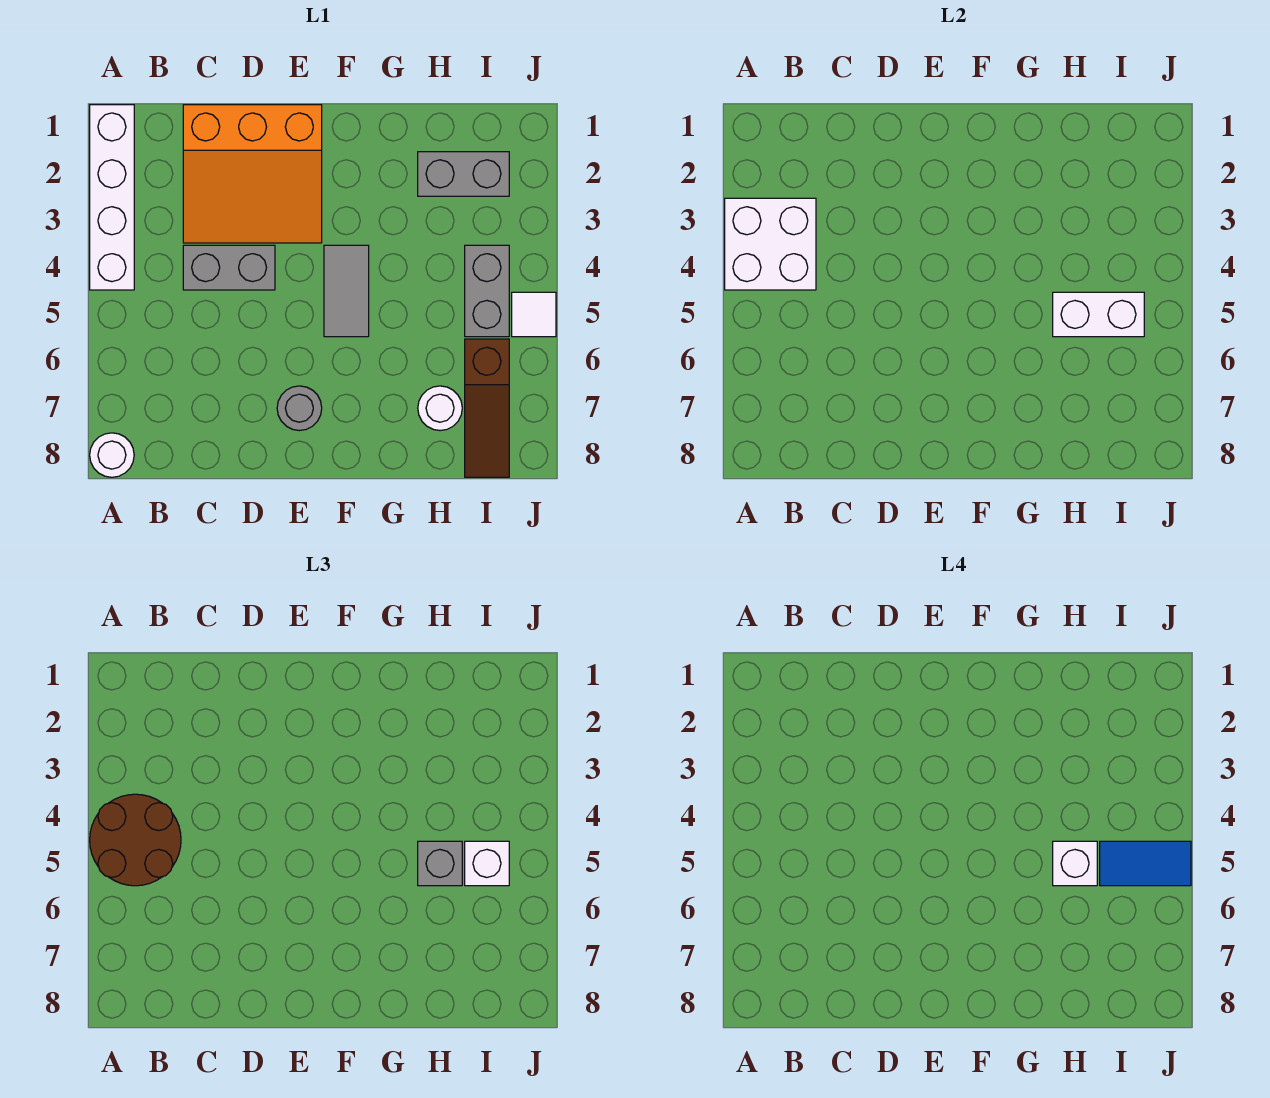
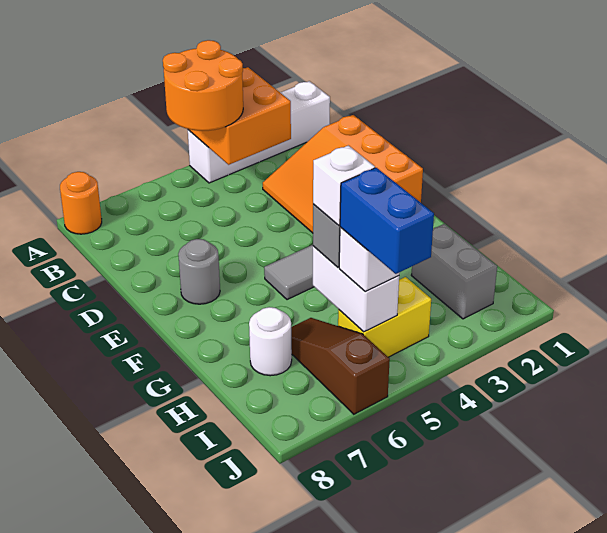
white brick A3:B4 level 2 -> orange brick A3:B4 level 2
brown round brick A4:B5 level 3 -> orange round brick A4:B5 level 3
white round brick A8 level 1 -> orange round brick A8 level 1
grey brick C4:D4 level 1 -> none
grey brick I4:I5 level 1 -> yellow brick I4:I5 level 1
blue tile I5:J5 level 4 -> blue brick I5:J5 level 4
brown slope I6:I8 level 1 top 6 -> brown slope H6:J6 level 1 top J
white tile J5 level 1 -> none

